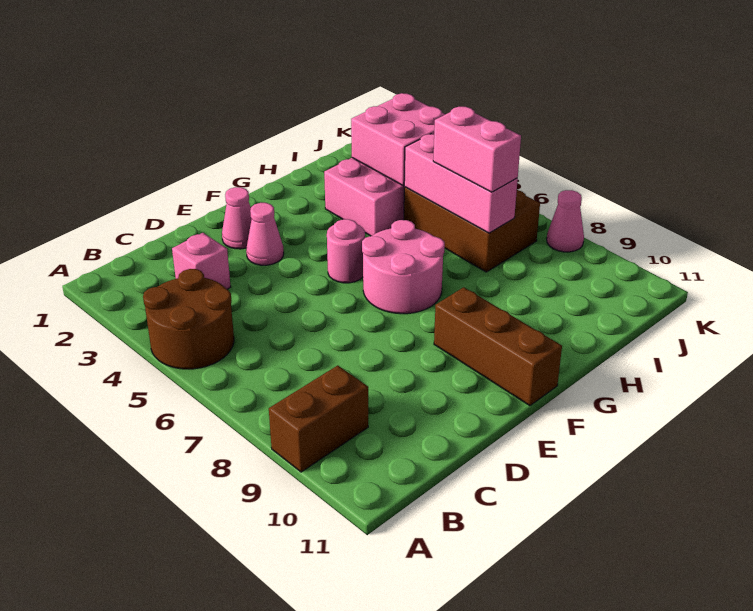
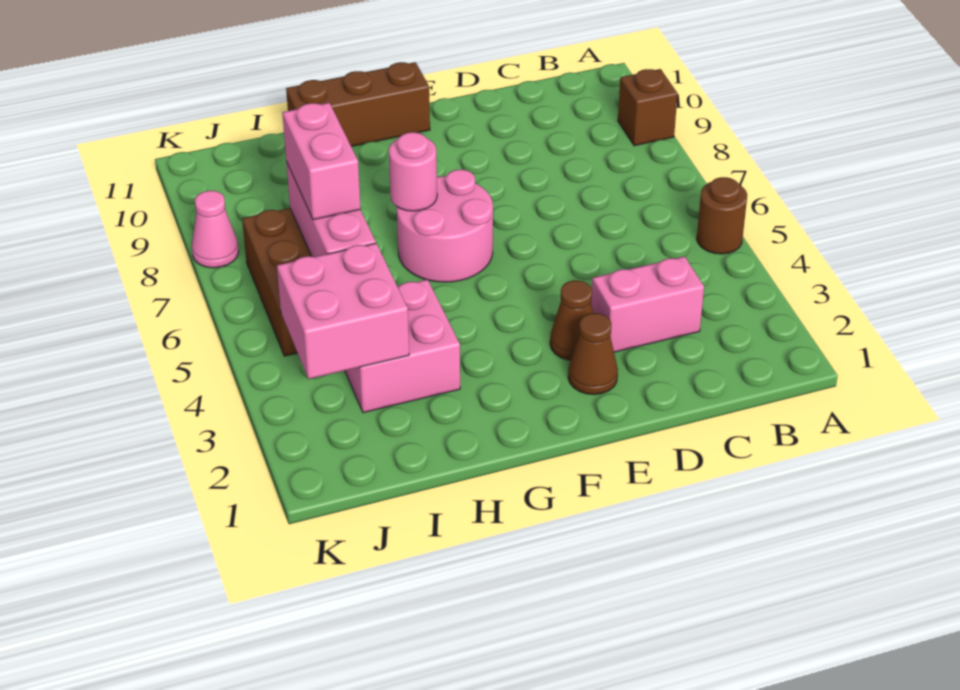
brown round brick A4:B5 level 1 -> brown round brick A5 level 1
brown brick A9:B9 level 1 -> brown brick A9 level 1
pink brick C3 level 1 -> pink brick C3:D3 level 1
pink cone E2 level 1 -> brown cone E2 level 1
pink cone E3 level 1 -> brown cone E3 level 1
pink round brick F5 level 1 -> pink round brick G7 level 2
brown brick F9:F11 level 1 -> brown brick F11:H11 level 1

